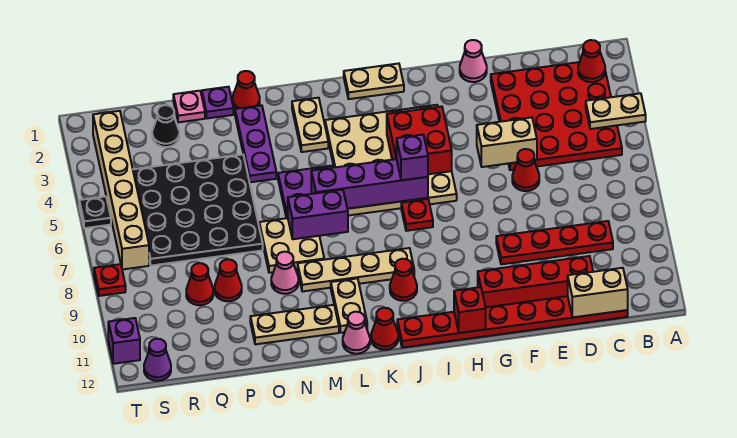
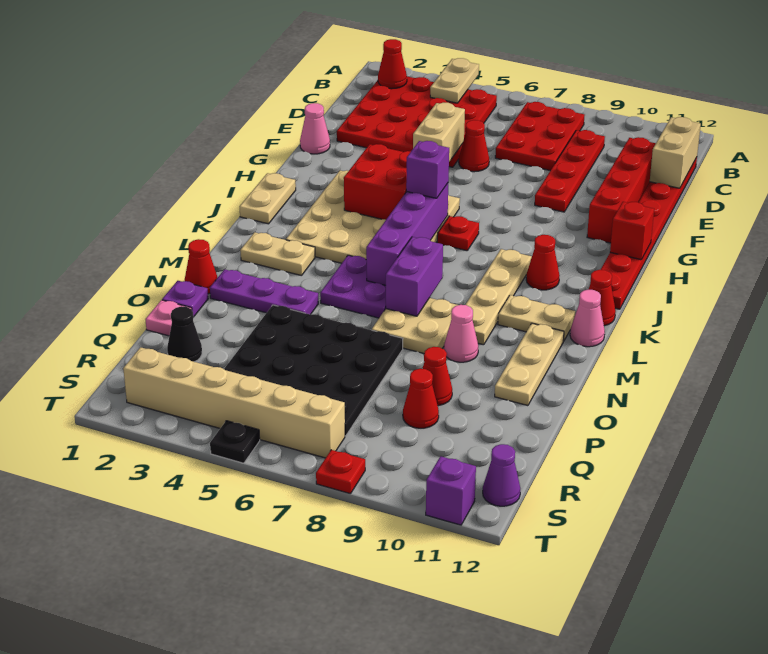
none -> red plate B7:D8 level 1

